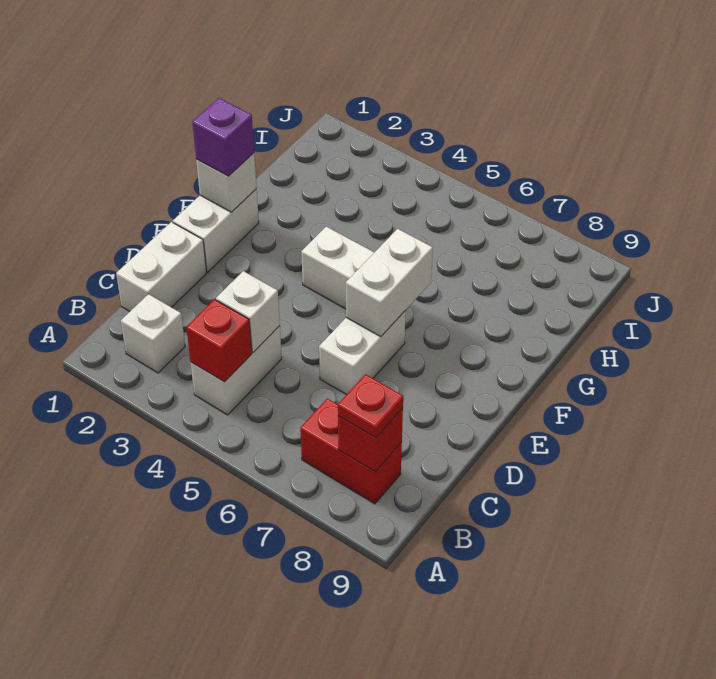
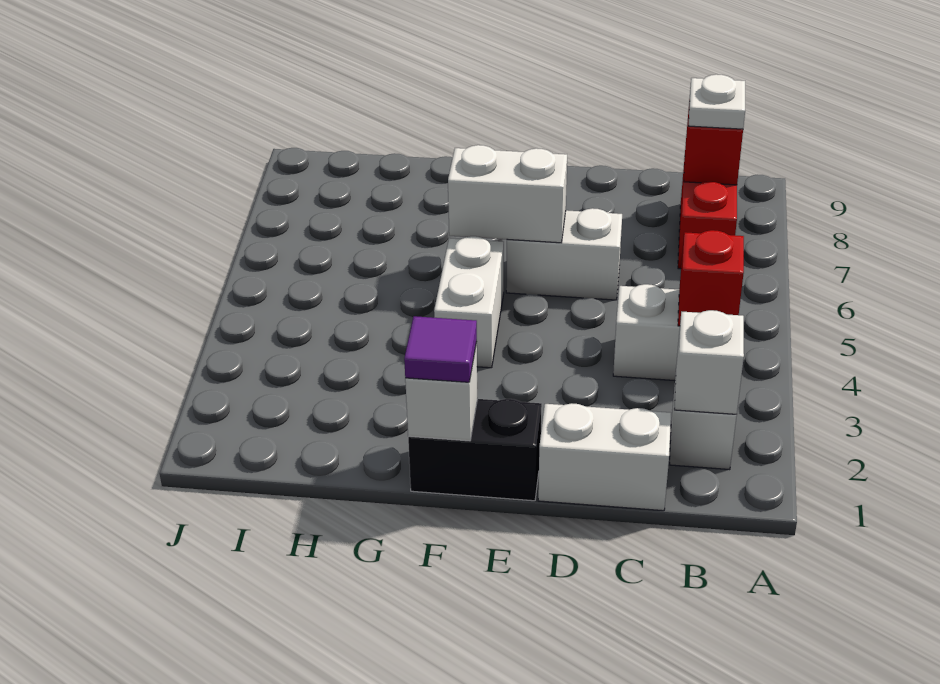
red plate B8 level 3 -> white plate B8 level 3
white brick C4 level 2 -> white brick B2 level 2
white brick E1:F1 level 1 -> black brick E1:F1 level 1
purple brick F1 level 3 -> purple tile F1 level 3

